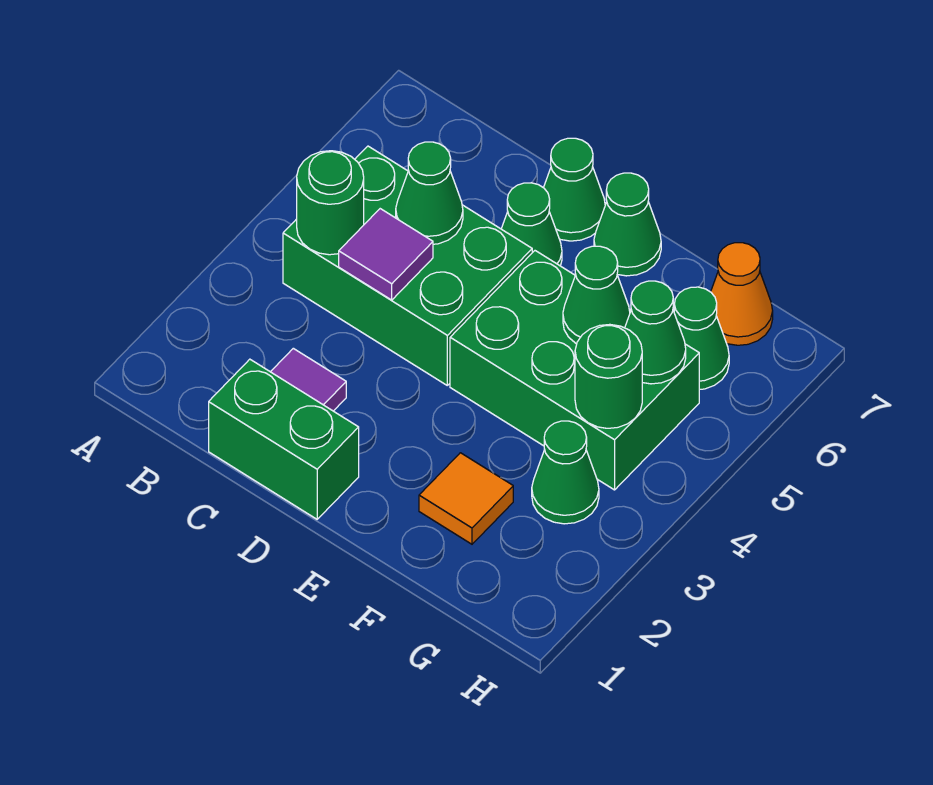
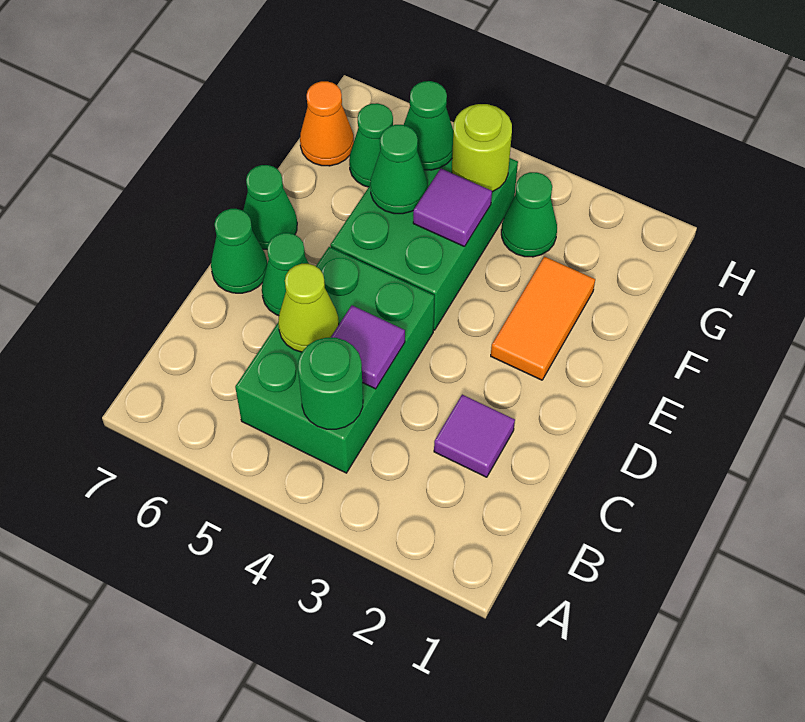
green brick C1:D1 level 1 -> none
green cone C5 level 2 -> lime cone C5 level 2
orange tile F2 level 1 -> orange tile E2:F2 level 1
none -> purple tile F4 level 2
green round brick G4 level 2 -> lime round brick G4 level 2

